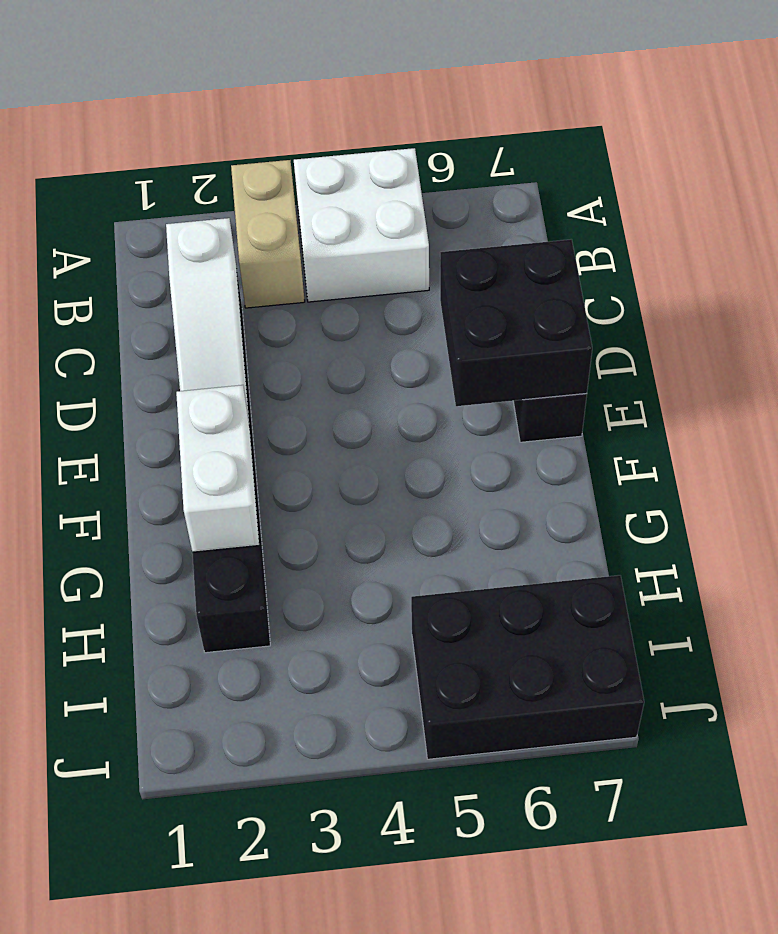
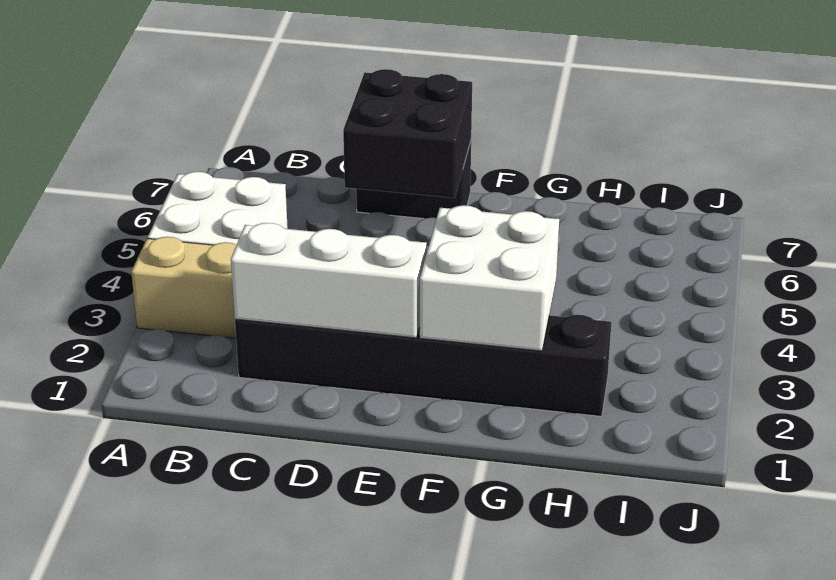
white slope C2:E2 level 2 top C -> white brick C2:E2 level 2
white brick F2:G2 level 2 -> white brick F2:G3 level 2
black brick I5:J7 level 1 -> none

